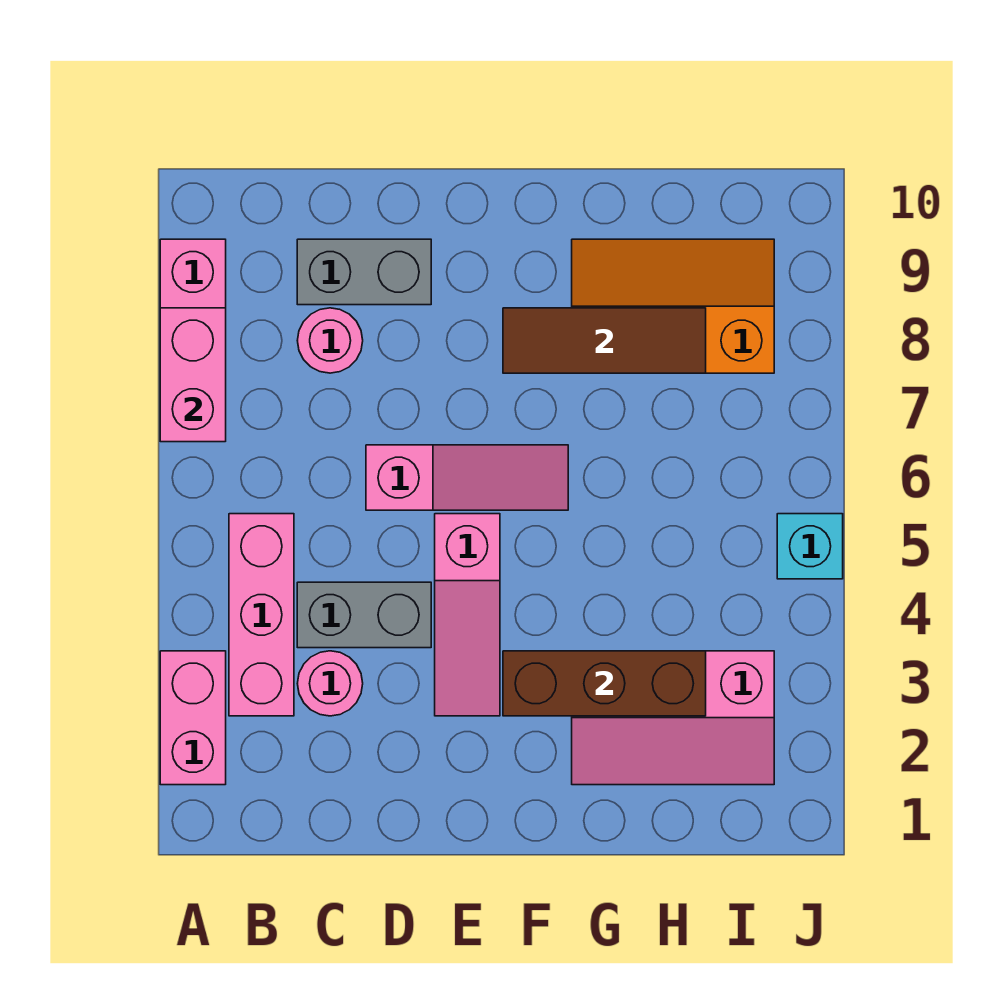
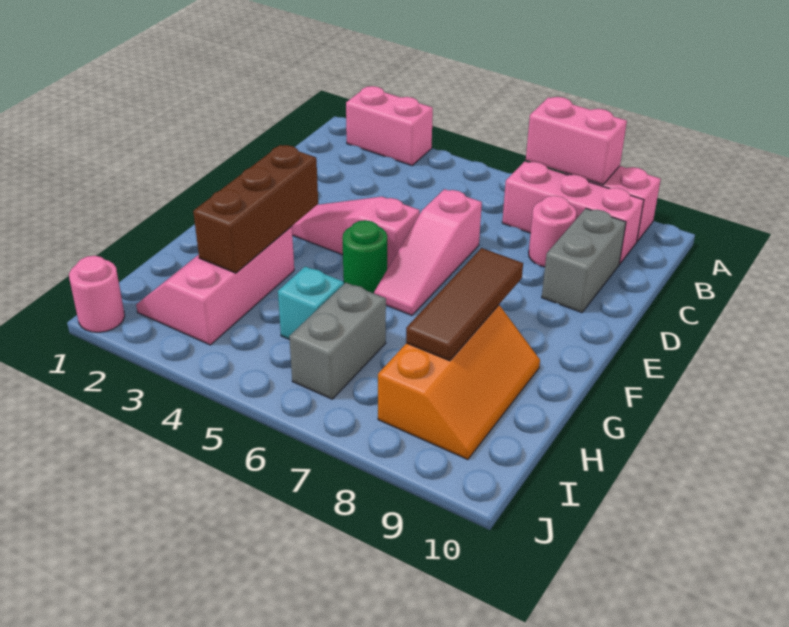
pink brick B3:B5 level 1 -> pink brick B7:B9 level 1
pink round brick C3 level 1 -> pink round brick J1 level 1
grey brick C4:D4 level 1 -> grey brick H6:I6 level 1
none -> green round brick F5 level 1
cyan brick J5 level 1 -> cyan brick H5 level 1

